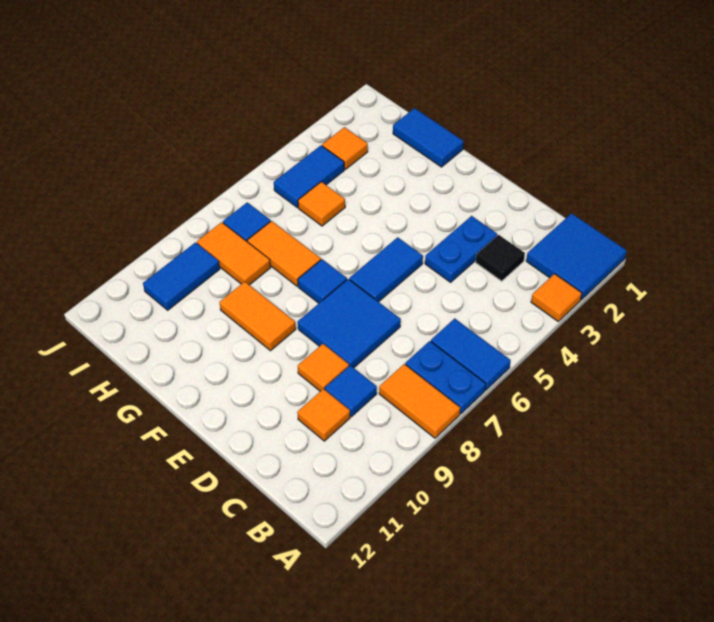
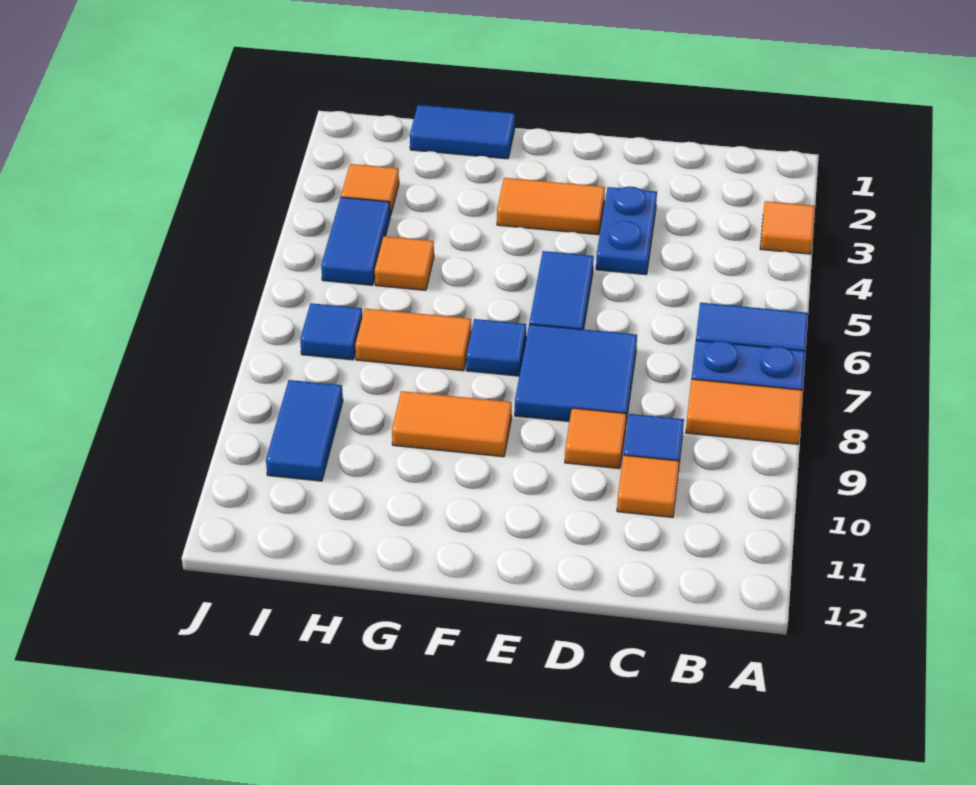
blue tile A1:B2 level 1 -> none
black tile C3 level 1 -> none
orange tile H8:I8 level 1 -> orange tile E3:F3 level 1

